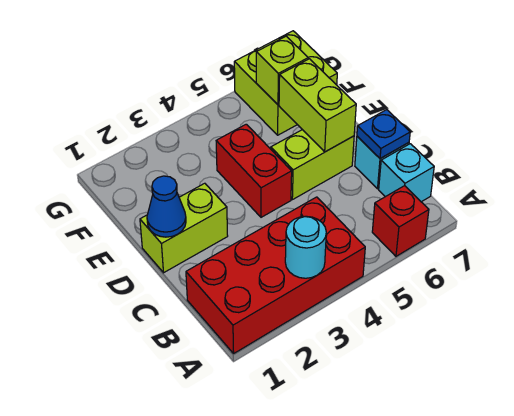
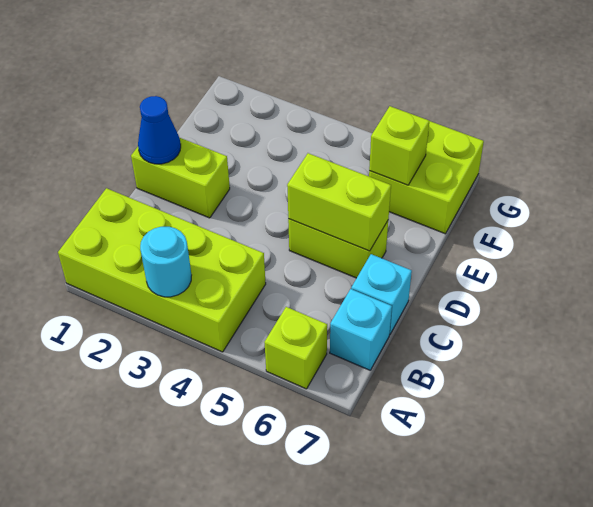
red brick A1:B4 level 1 -> lime brick A1:B4 level 1
red brick A6 level 1 -> lime brick A6 level 1
blue plate C7 level 2 -> none
red brick D4:E4 level 1 -> none
lime brick D6:E6 level 2 -> lime brick D5:D6 level 2

